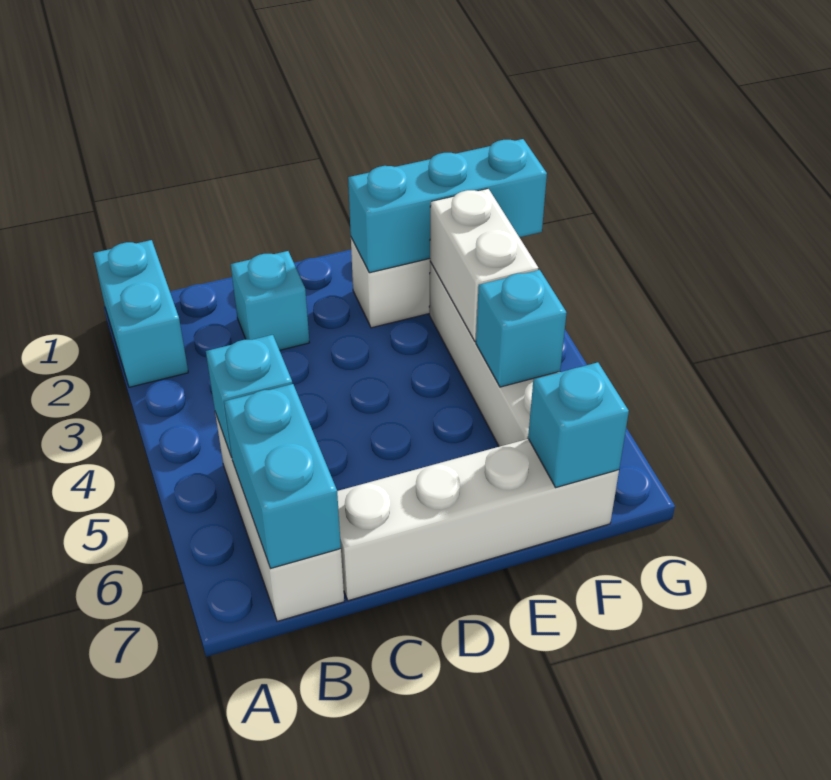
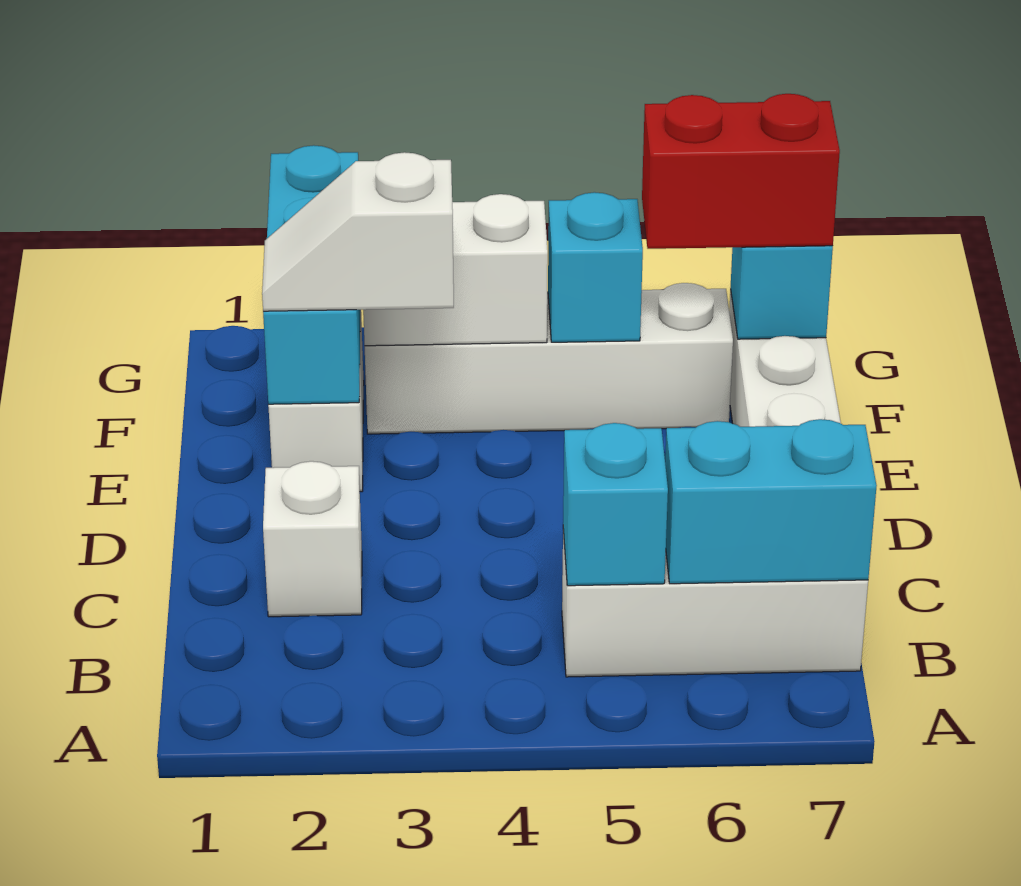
cyan brick A1:A2 level 1 -> none
cyan brick C2 level 1 -> white brick C2 level 1
none -> white slope E2:E3 level 3 top 3
none -> red brick F6:F7 level 3

